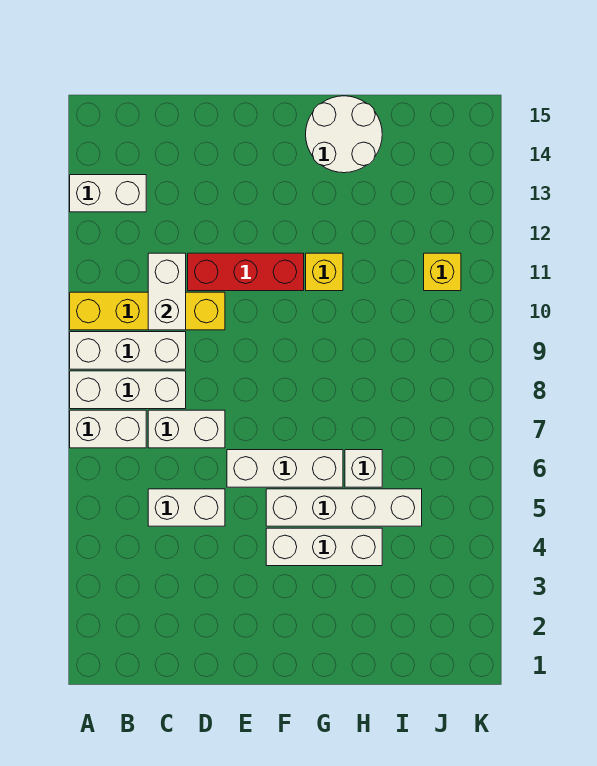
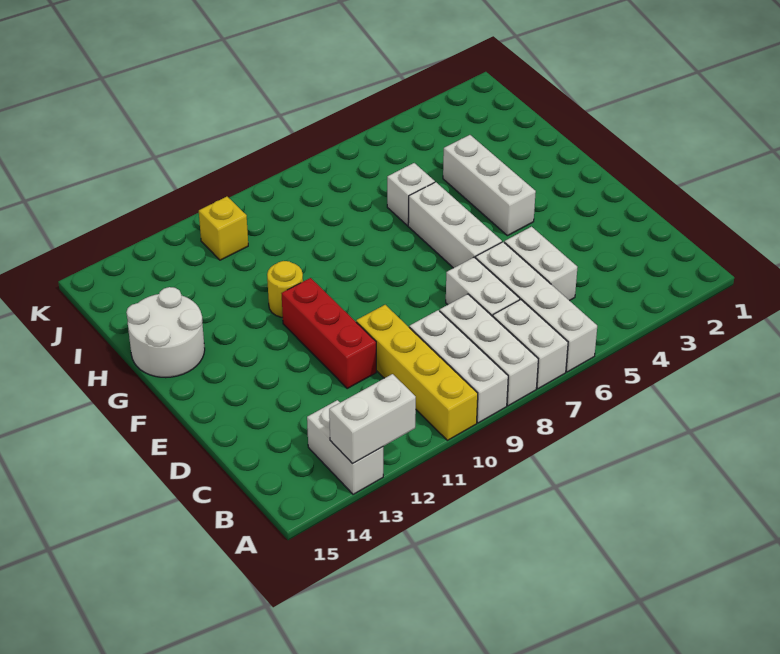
white brick C10:C11 level 2 -> white brick A12:A13 level 2
white brick F5:I5 level 1 -> white brick A6:D6 level 1
yellow brick G11 level 1 -> yellow round brick G11 level 1

